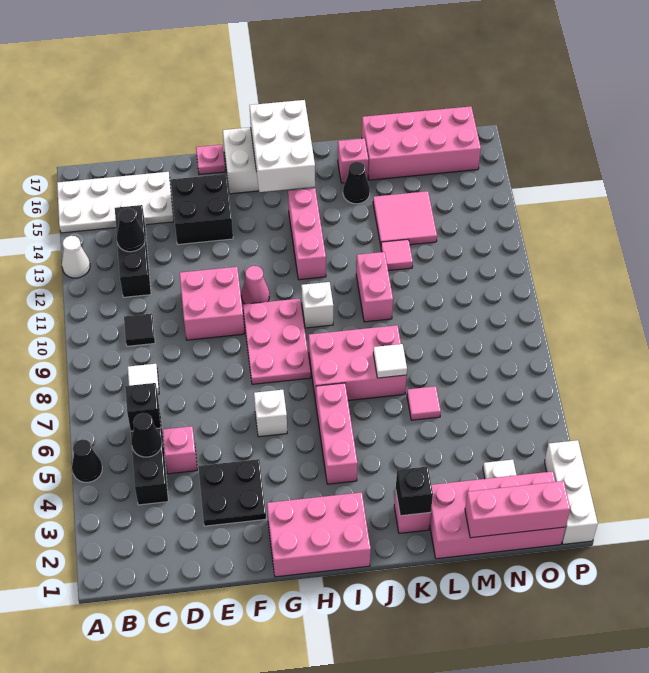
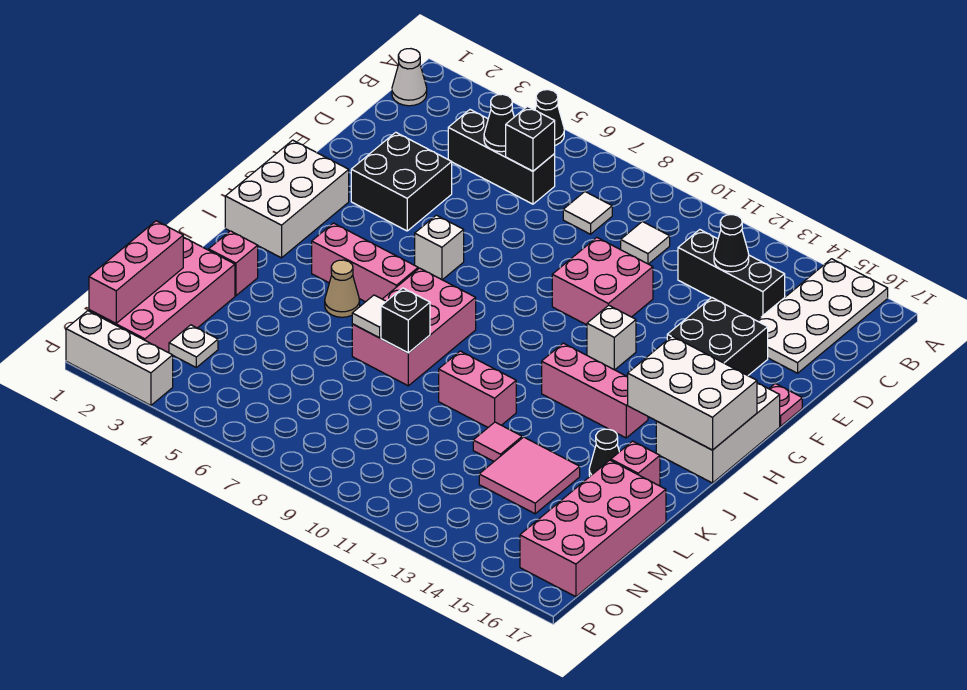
white cone A13 level 1 -> white cone B1 level 1
black tile C10 level 1 -> white tile C10 level 1
pink brick D5 level 1 -> none
black plate E3:F4 level 1 -> black brick E3:F4 level 1
pink brick G1:I2 level 1 -> white brick G1:I2 level 1
pink plate G8:H10 level 1 -> none
pink cone G11 level 1 -> none
white brick I10 level 1 -> white brick G12 level 1
none -> tan cone J5 level 1
black brick K2 level 2 -> black brick K8 level 2
pink tile L6 level 1 -> none

